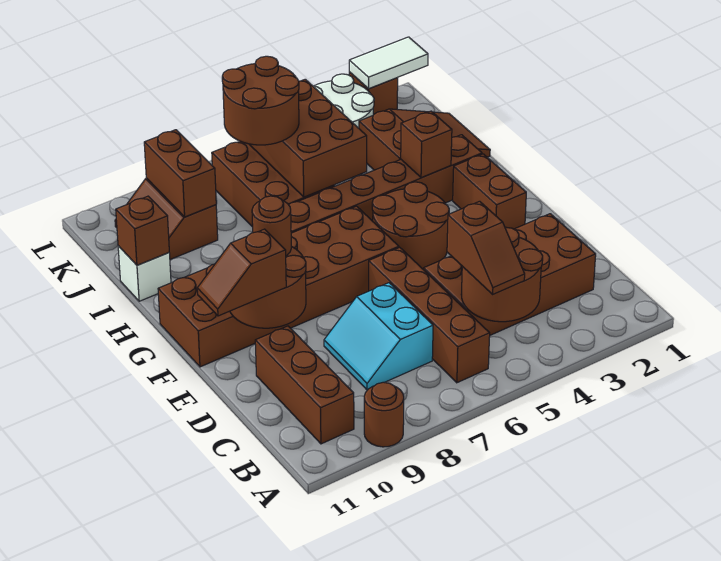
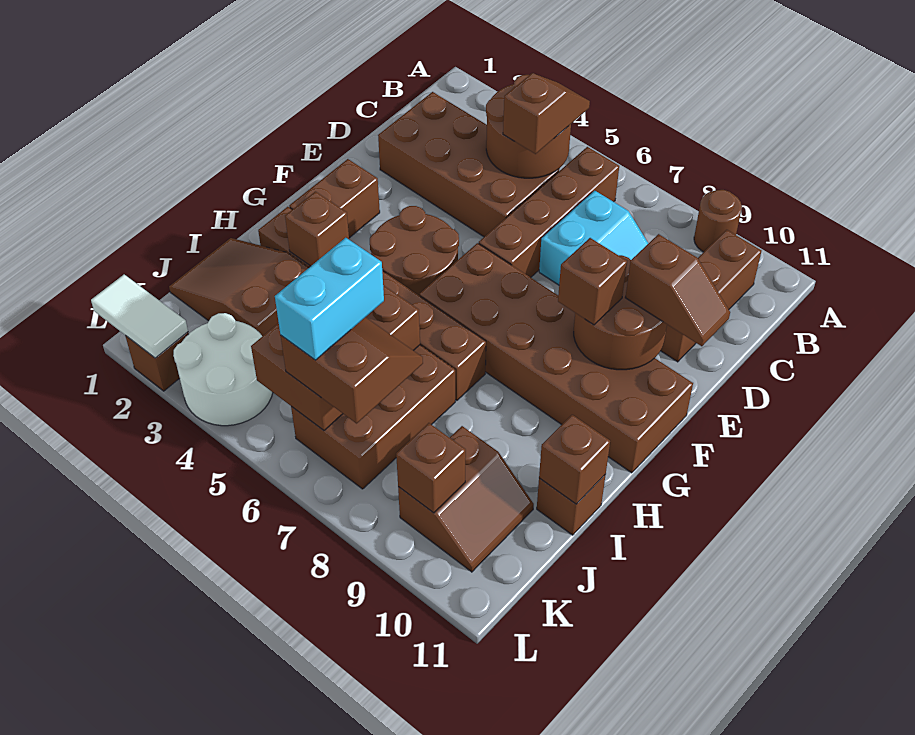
brown round brick F9 level 3 -> brown brick F9 level 3
white brick I11 level 1 -> brown brick I11 level 1
brown round brick J6:K7 level 3 -> brown slope J6:K7 level 3 top K
none -> cyan brick J6:K6 level 4
brown brick J9:K9 level 2 -> brown brick K9 level 2

